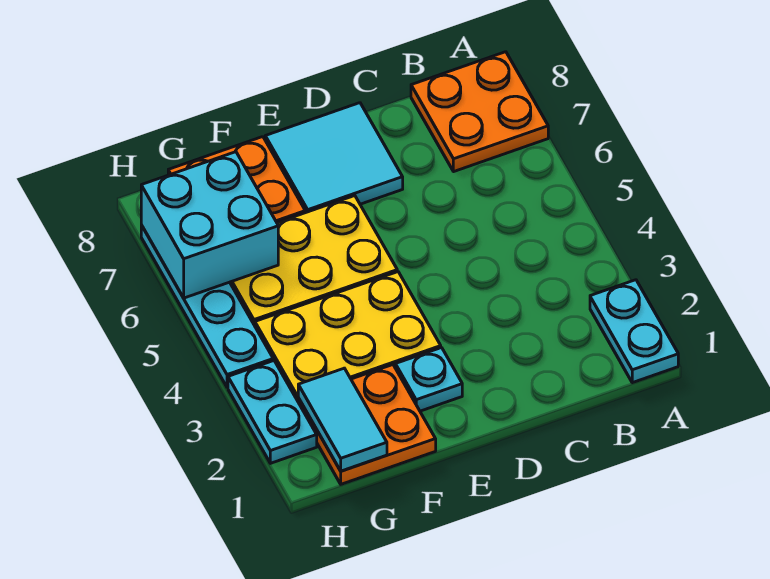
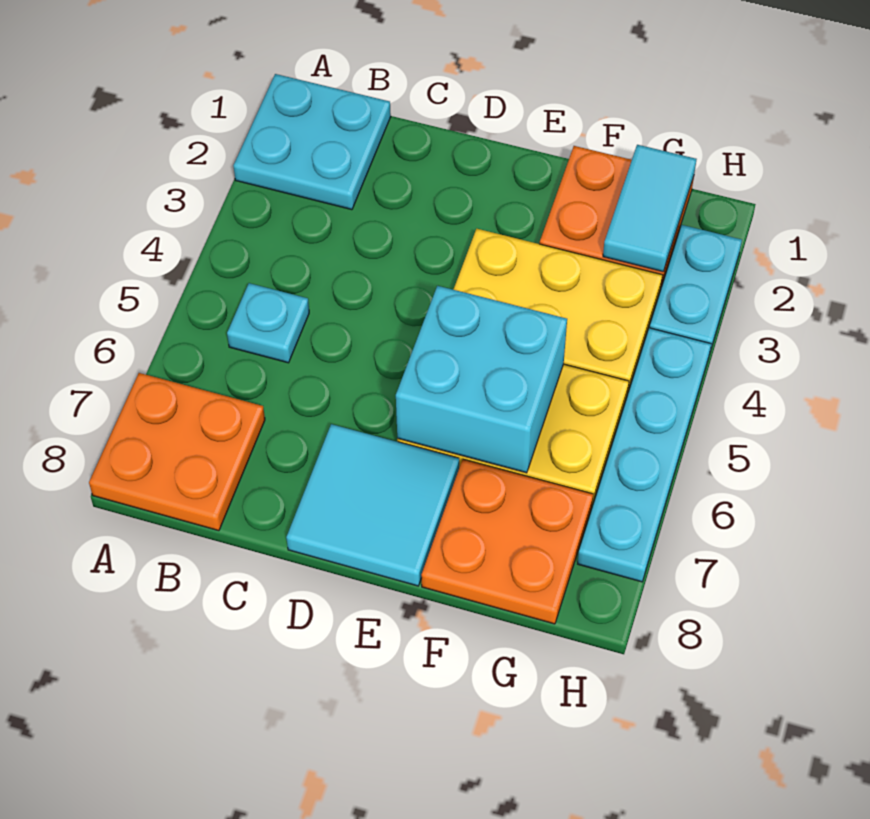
cyan plate A1:A2 level 1 -> cyan plate A1:B2 level 1
cyan plate E2 level 1 -> cyan plate B5 level 1
cyan brick G6:H7 level 2 -> cyan brick E5:F6 level 2

